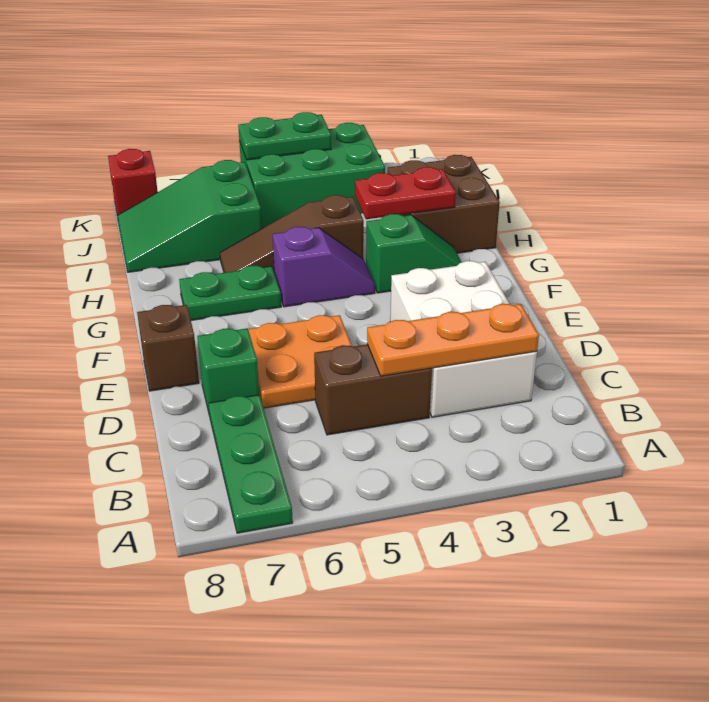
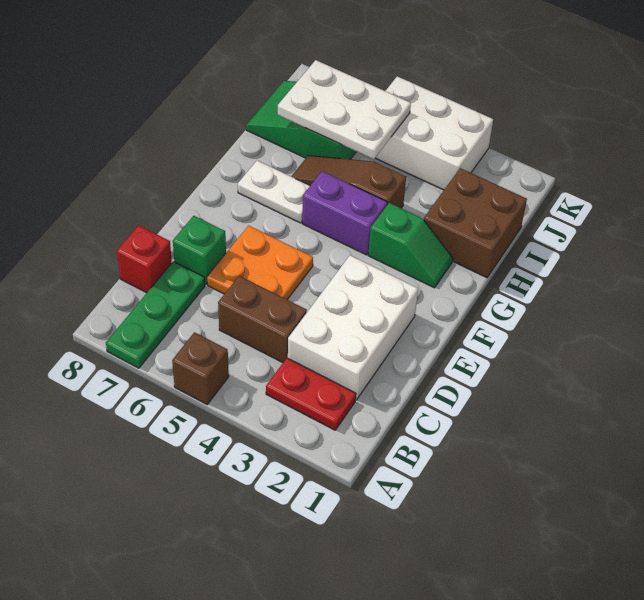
orange plate C2:C4 level 2 -> none
brown brick E8 level 1 -> brown brick A5 level 1
purple slope G4:G5 level 1 top 5 -> purple brick G4:G5 level 1
green plate G6:G7 level 1 -> white plate G6:G7 level 1
red plate H2:H3 level 2 -> red plate B2:B3 level 1
none -> white plate I5:J7 level 2
green brick J3:K5 level 1 -> white brick J3:K5 level 1
green plate K4:K5 level 2 -> none
red brick K8 level 1 -> red brick C8 level 1

